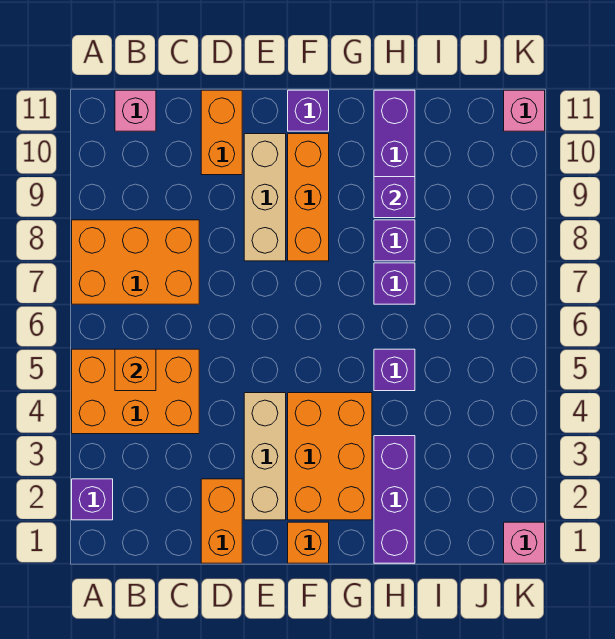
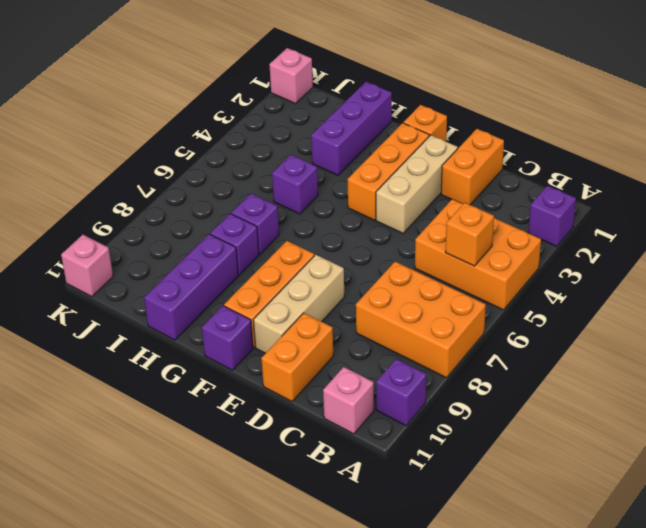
orange brick F2:G4 level 1 -> orange brick F2:F4 level 1
purple brick H9 level 2 -> purple brick A10 level 1

